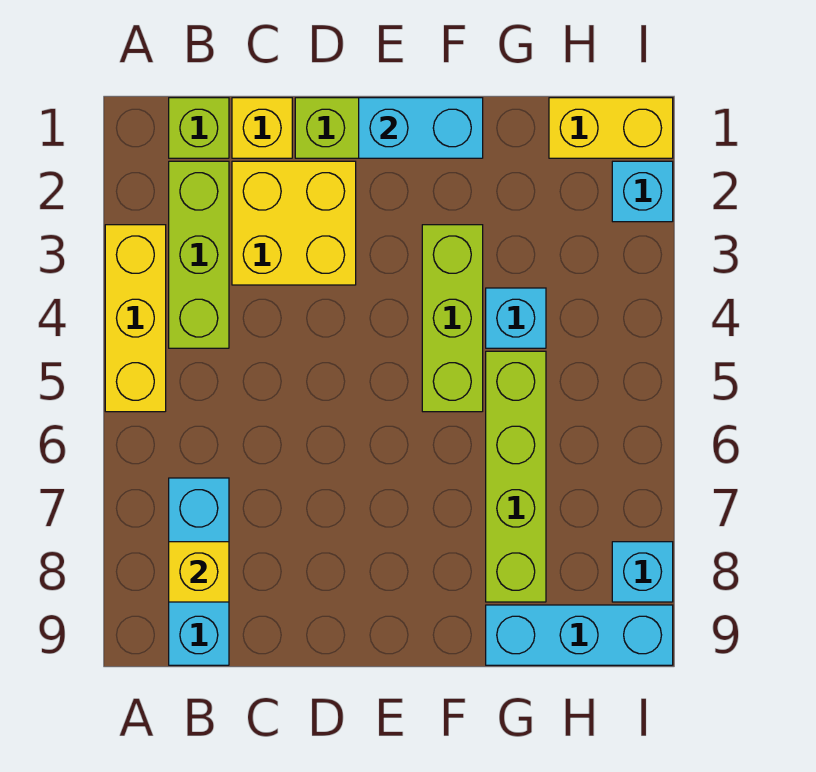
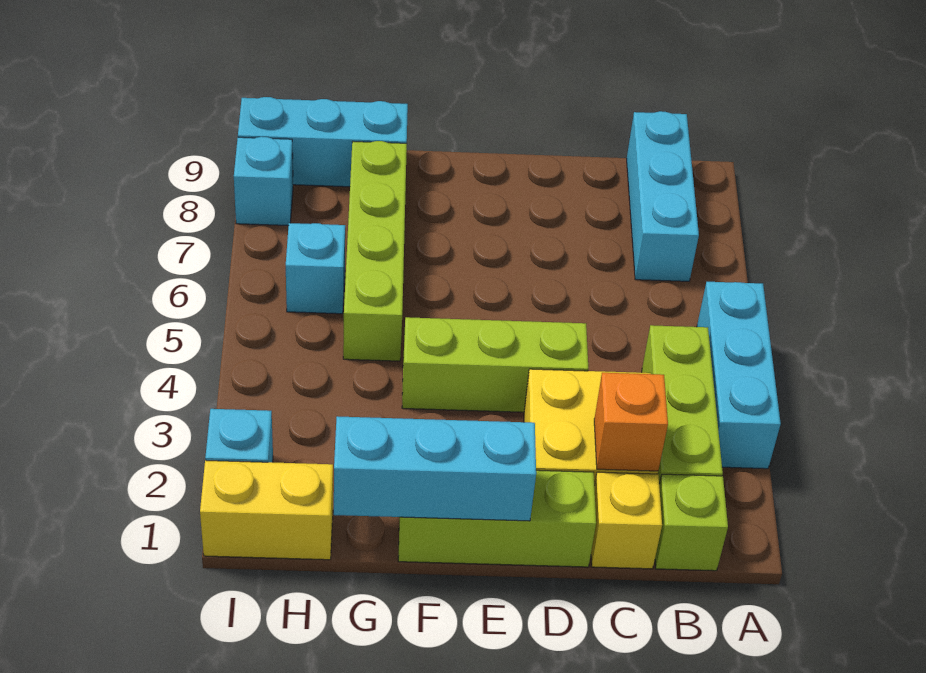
yellow brick A3:A5 level 1 -> cyan brick A3:A5 level 1
yellow brick B8 level 2 -> none
none -> orange brick C2 level 2
cyan brick E1:F1 level 2 -> cyan brick E1:G1 level 2
lime brick F3:F5 level 1 -> lime brick D4:F4 level 1
cyan brick G4 level 1 -> cyan brick H6 level 1

